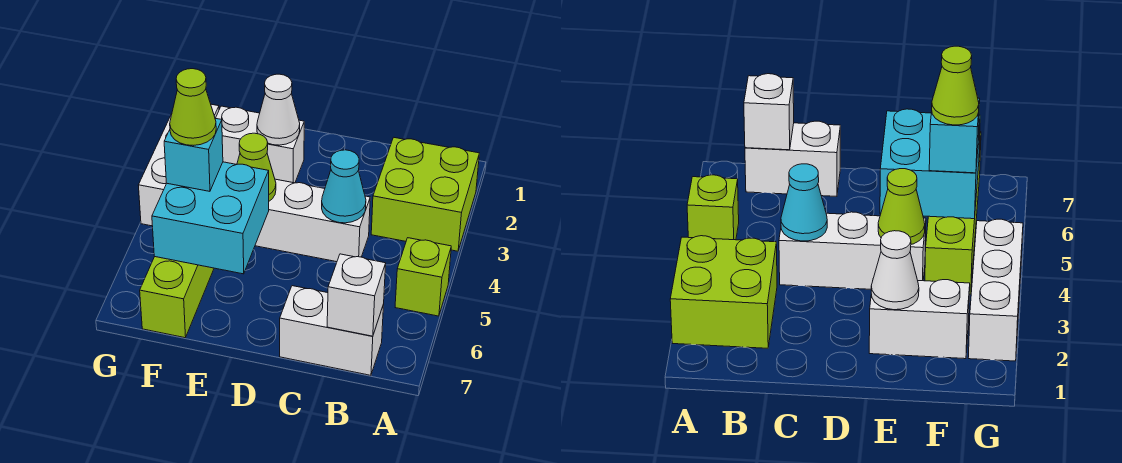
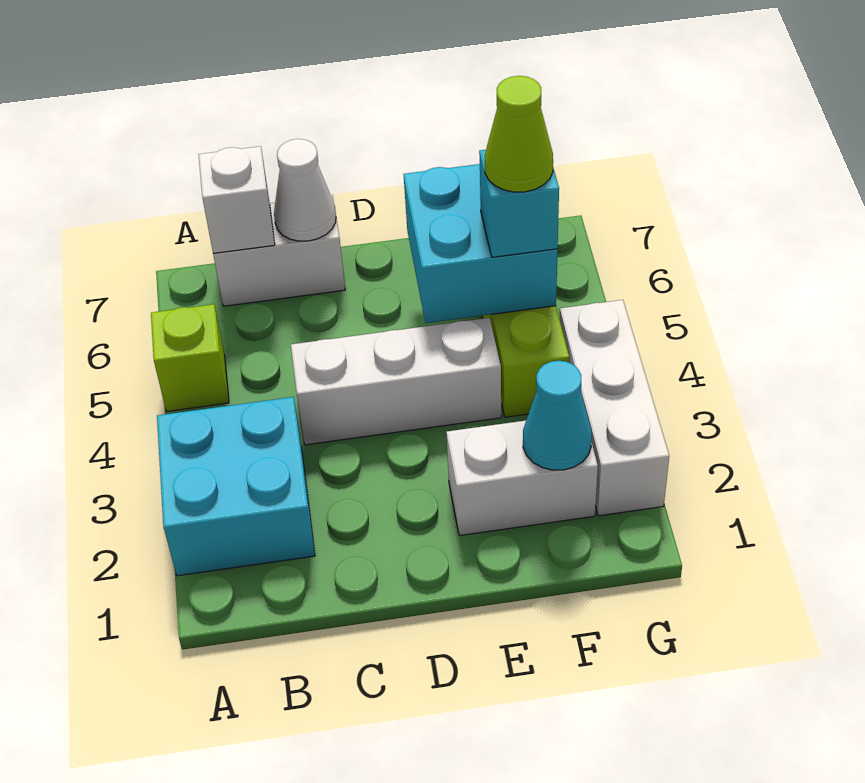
lime brick A2:B3 level 1 -> cyan brick A2:B3 level 1
cyan cone C4 level 2 -> cyan cone F2 level 2
white cone E2 level 2 -> white cone C7 level 2
lime cone E4 level 2 -> none

